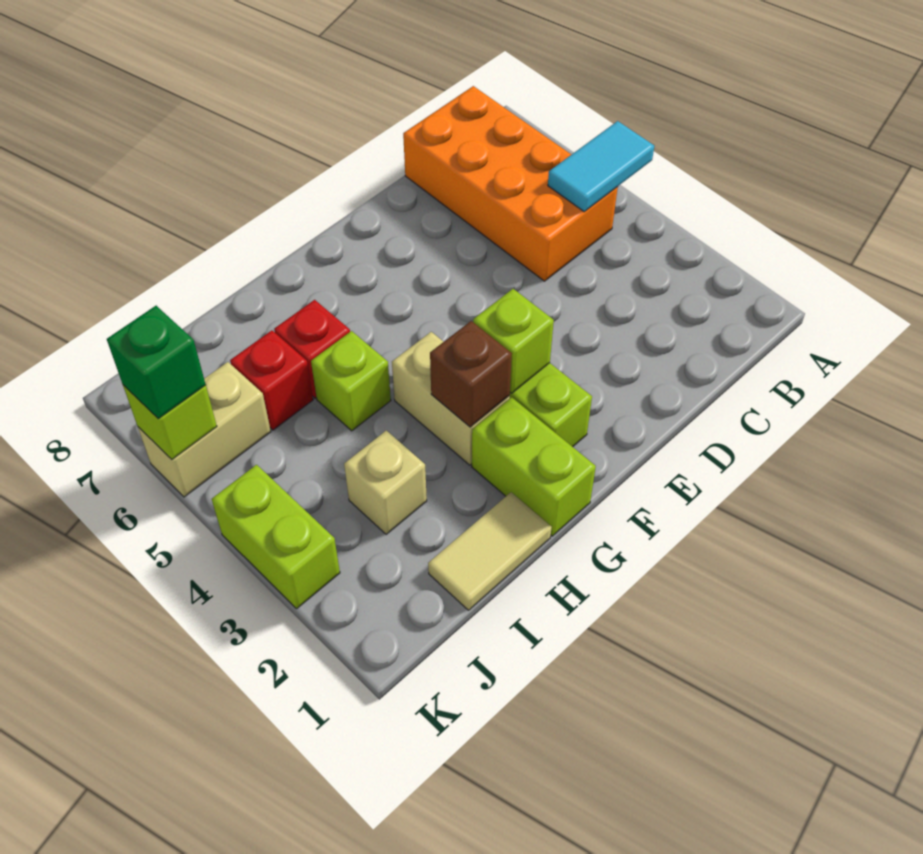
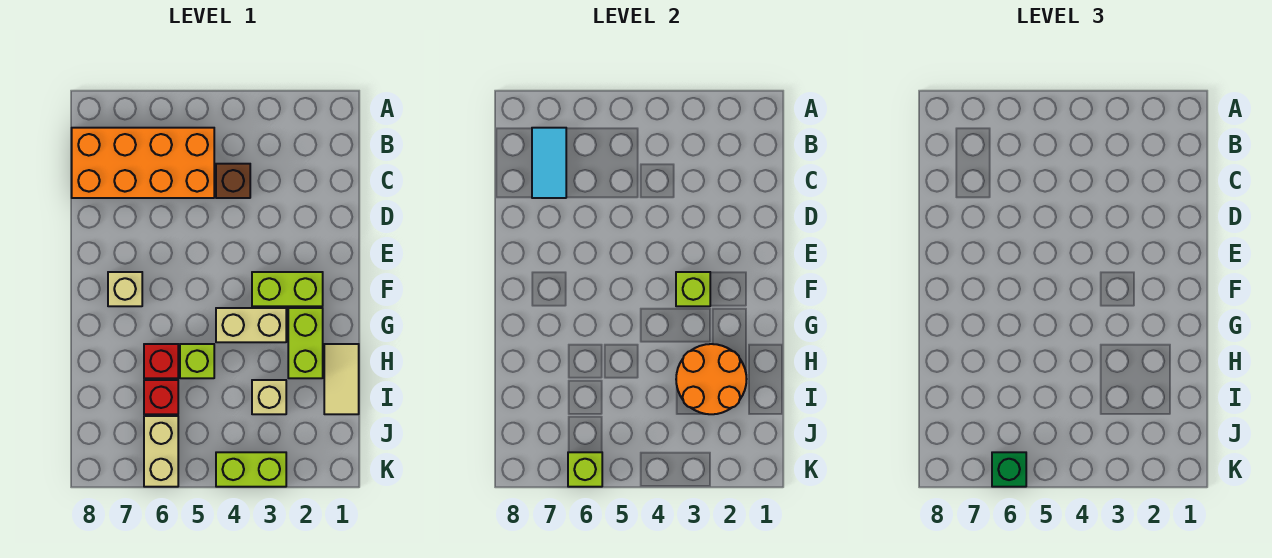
cyan tile A5:B5 level 2 -> cyan tile B7:C7 level 2
none -> tan brick F7 level 1
lime brick G1:G2 level 1 -> lime brick G2:H2 level 1
brown brick G3 level 2 -> brown brick C4 level 1
none -> orange round brick H2:I3 level 2

